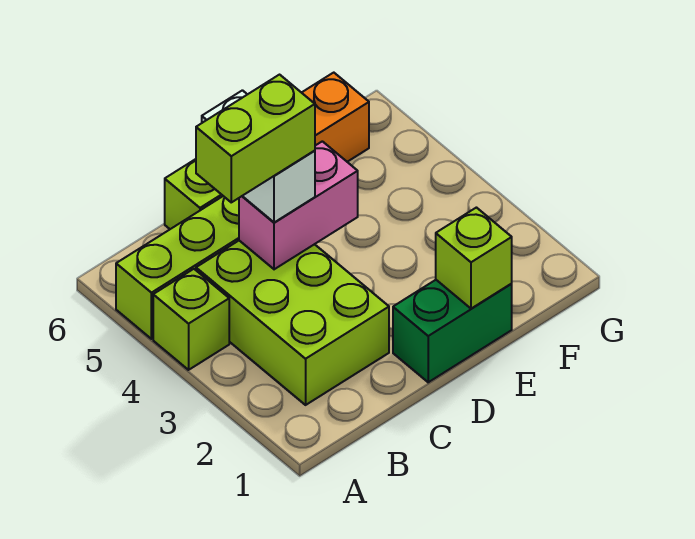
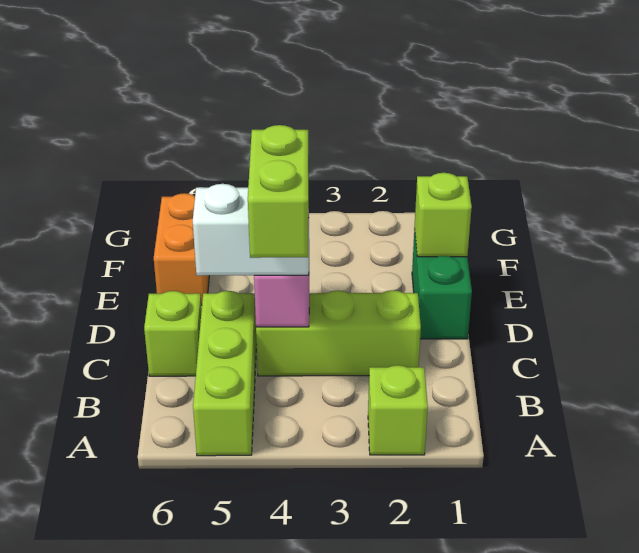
lime brick A4 level 1 -> lime brick A2 level 1
lime brick B2:C4 level 1 -> lime brick C2:C4 level 1

